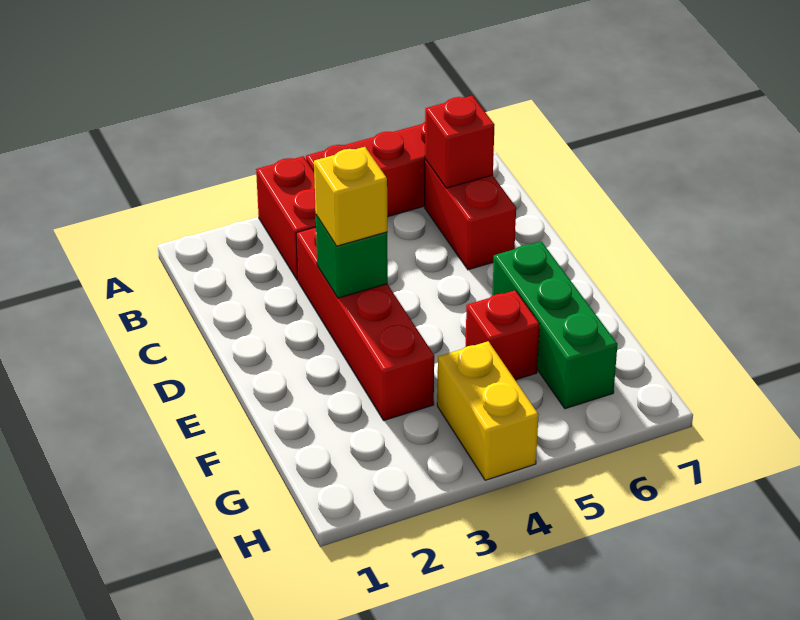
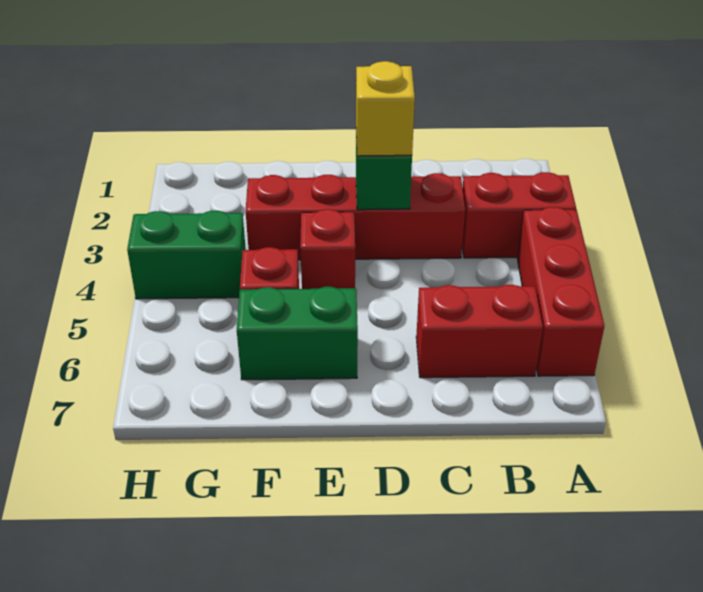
red brick B6 level 2 -> red brick E4 level 1
green brick E6:G6 level 1 -> green brick E6:F6 level 1
yellow brick G4:H4 level 1 -> green brick G4:H4 level 1

